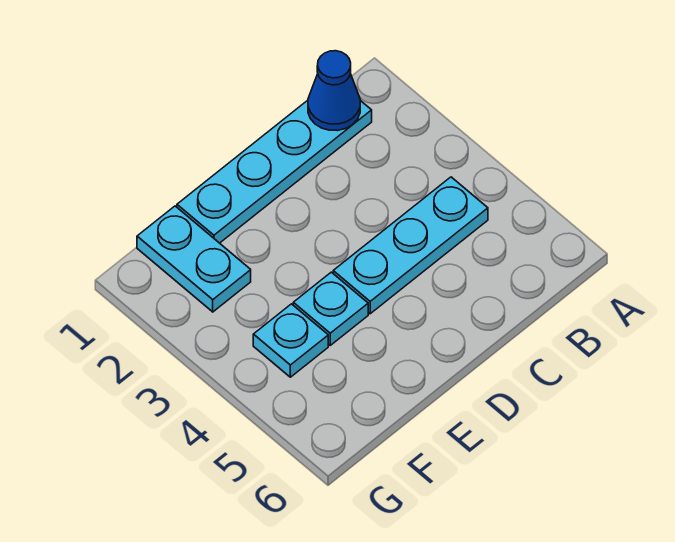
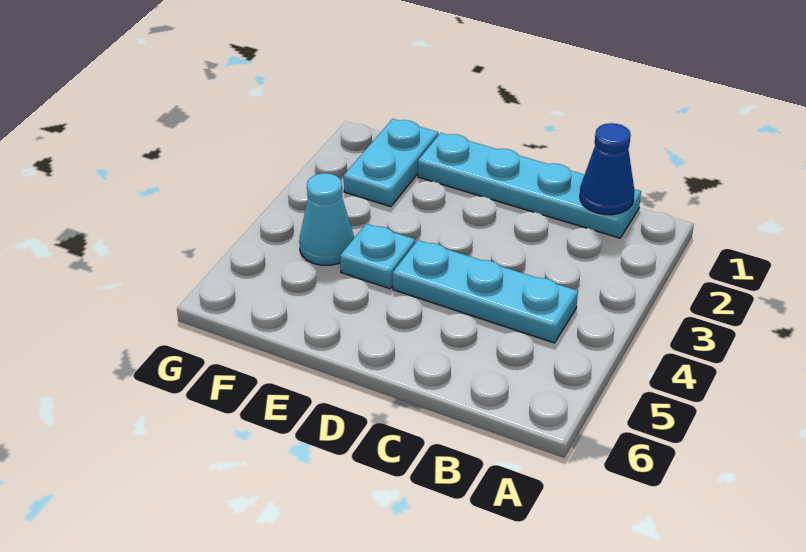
cyan plate F4 level 1 -> cyan cone F4 level 1

